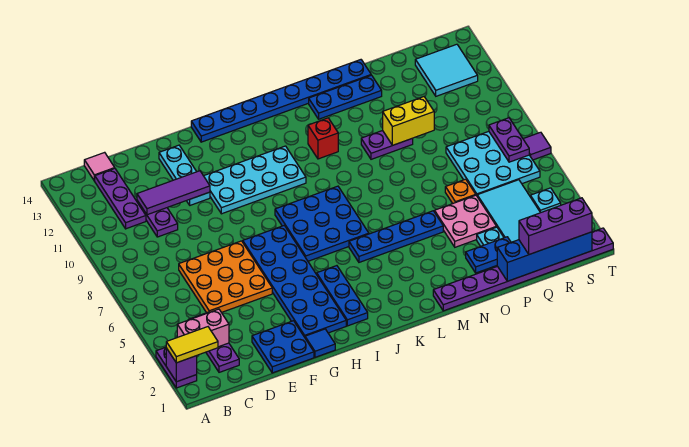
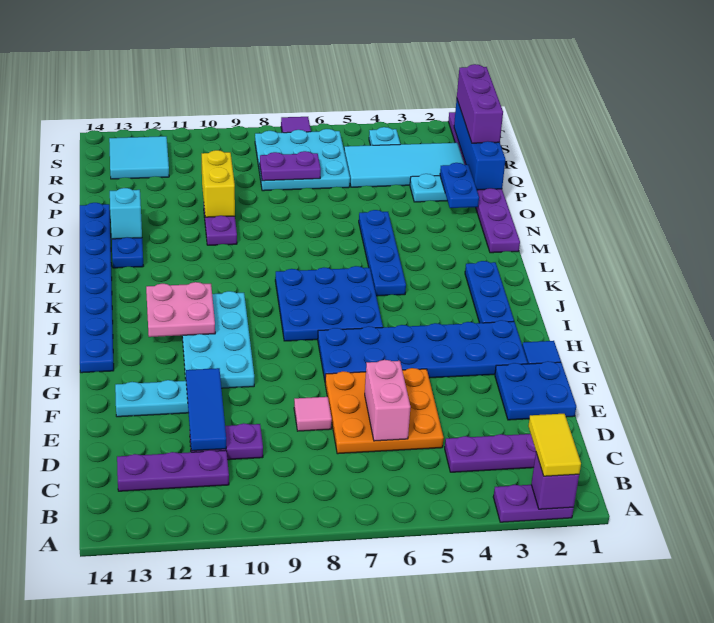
pink brick B3:C3 level 2 -> pink brick D6:E6 level 2
pink tile C14 level 1 -> pink tile E8 level 1
purple tile D11:F11 level 2 -> blue tile D11:F11 level 2
blue plate I2:I4 level 1 -> blue plate I2:K2 level 1
red brick L11 level 1 -> none
none -> cyan brick N13 level 2
pink plate O4:P5 level 1 -> pink plate I11:J12 level 2
orange plate P6 level 1 -> none
purple plate S7:S8 level 2 -> purple plate Q7:Q8 level 2

